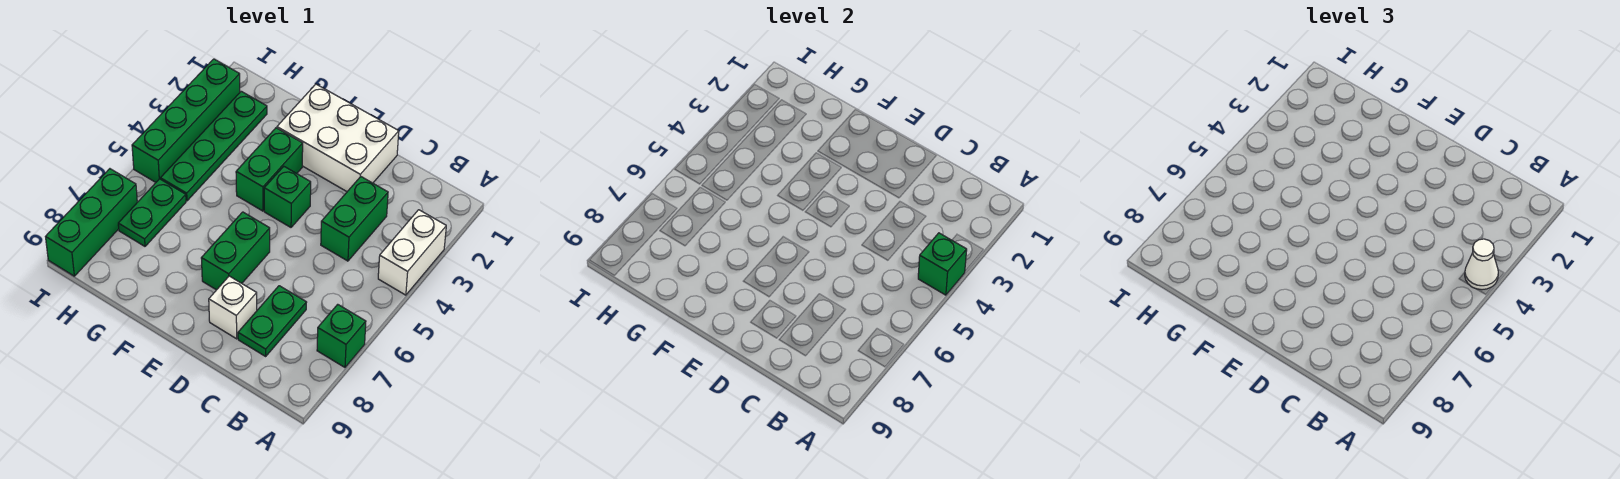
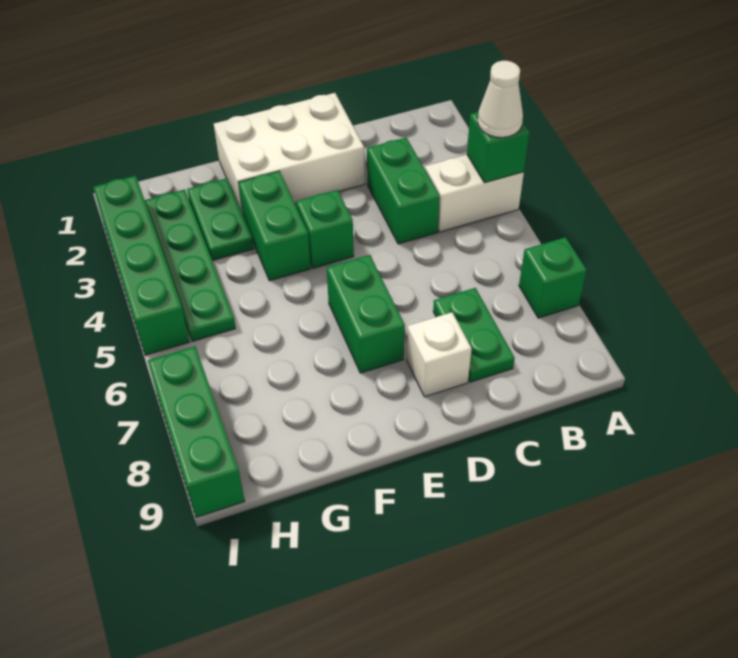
white brick A3:A4 level 1 -> white brick A4:B4 level 1
green plate H6:H7 level 1 -> green plate G2:G3 level 1

